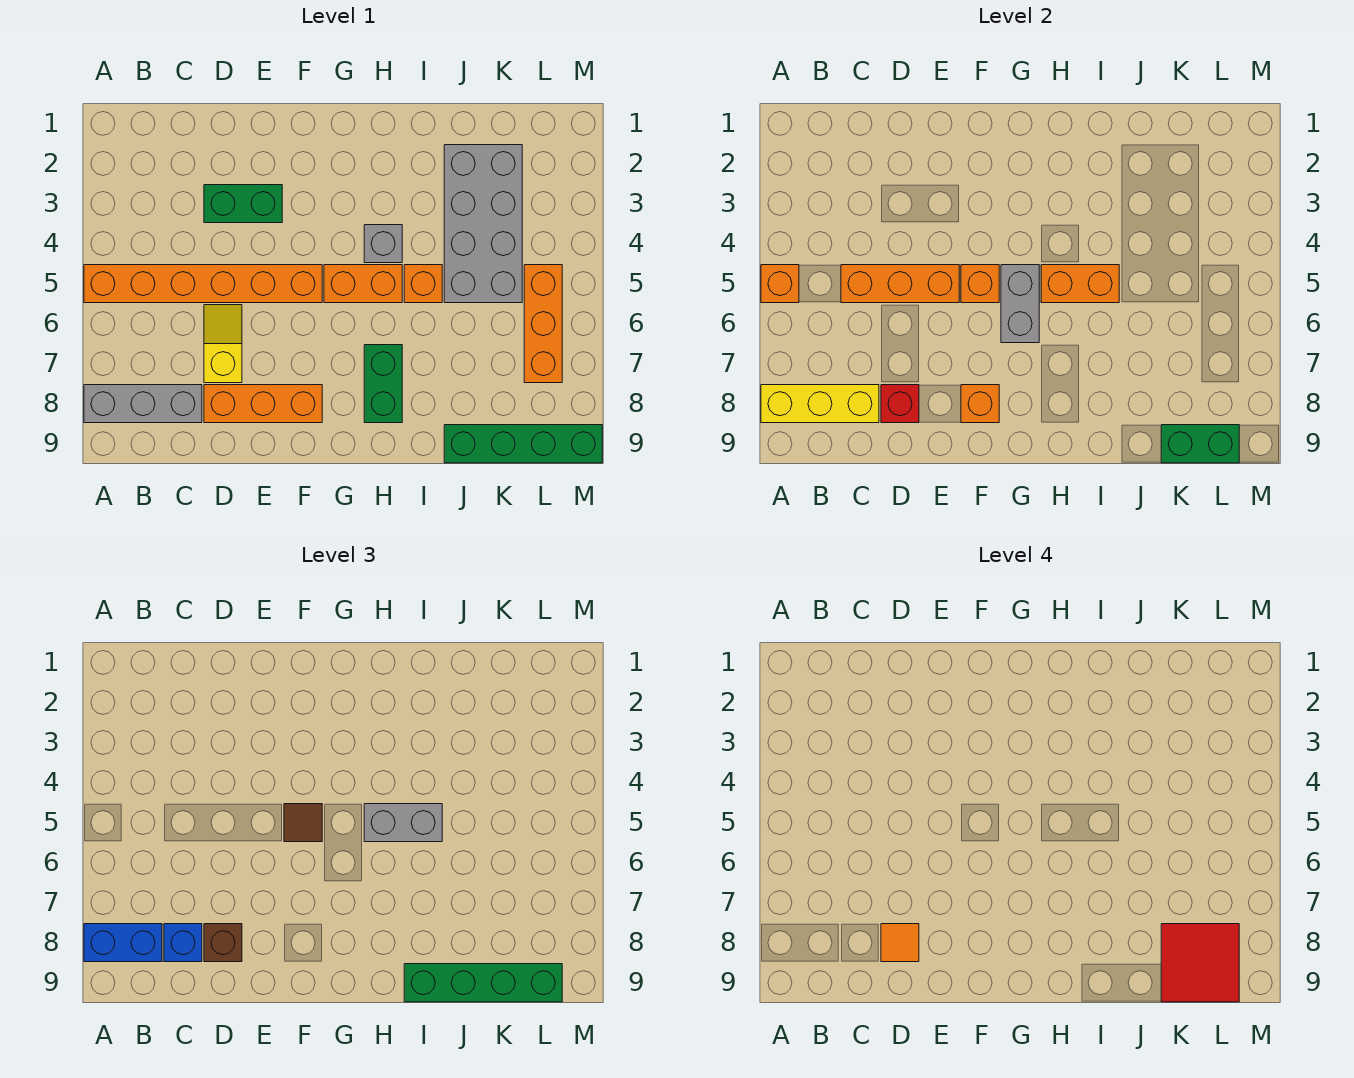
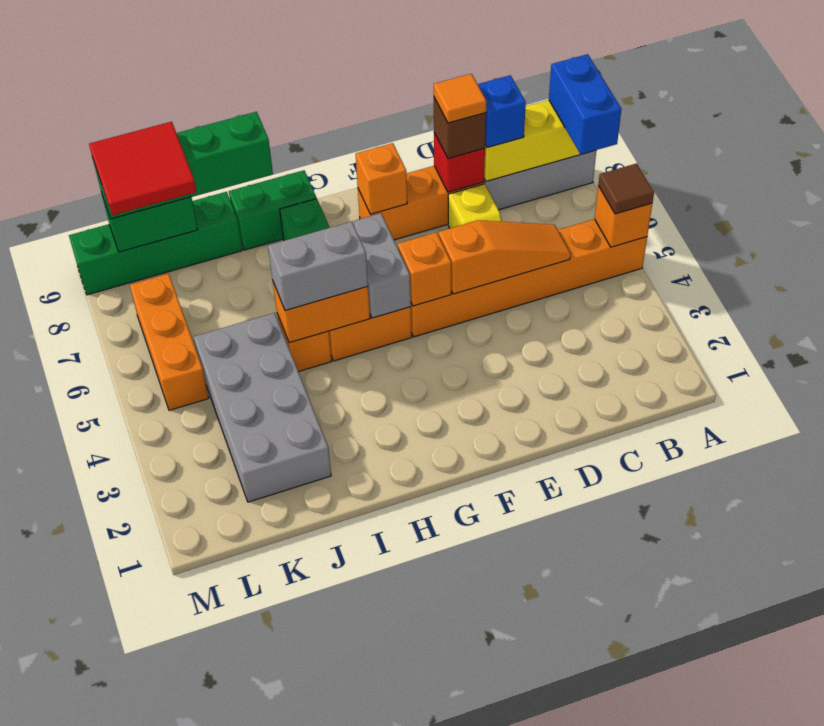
blue brick A8:B8 level 3 -> blue brick A7:A8 level 3
orange brick C5:E5 level 2 -> orange slope C5:E5 level 2 top E
green brick D3:E3 level 1 -> green brick H9:I9 level 1
brown tile F5 level 3 -> brown tile A5 level 3
grey brick H4 level 1 -> none

